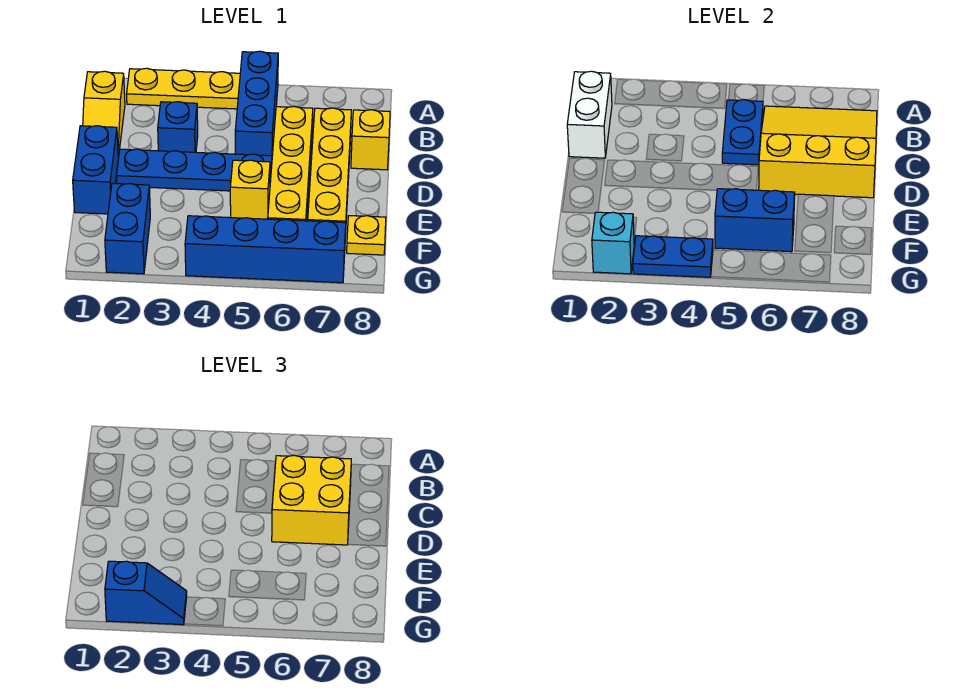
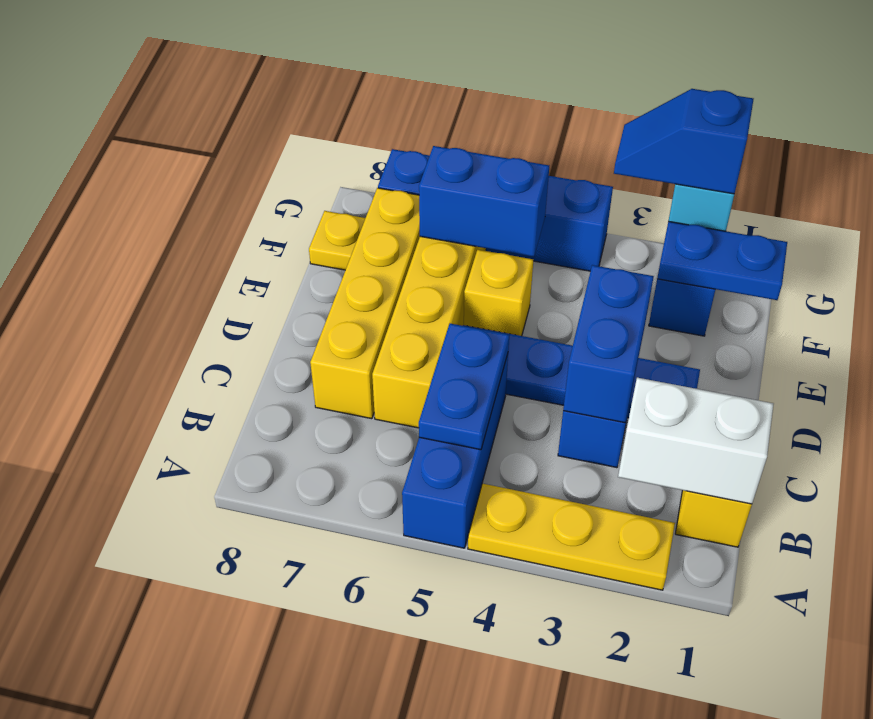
white brick B1:C1 level 2 -> white brick B1:B2 level 2
yellow slope B6:D8 level 2 top D -> none
yellow brick C6:D7 level 3 -> none
yellow brick C8 level 1 -> none
blue brick D1:E1 level 1 -> blue brick C3:D3 level 2
blue plate G3:G4 level 2 -> blue plate F1:F2 level 2

